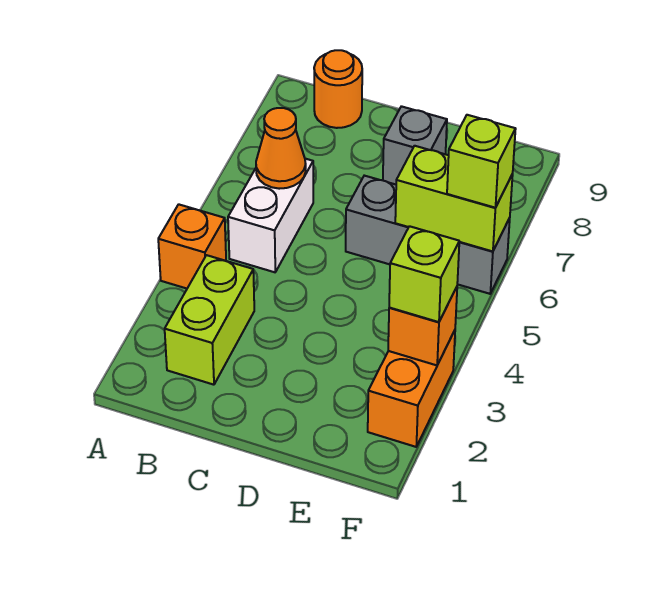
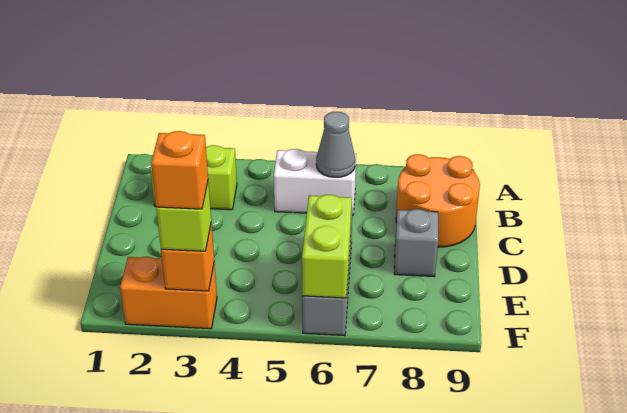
orange brick A4 level 1 -> orange brick F3 level 4
orange cone B6 level 2 -> grey cone B6 level 2
orange round brick B9 level 1 -> orange round brick B8:C9 level 1
lime brick F6 level 3 -> none

